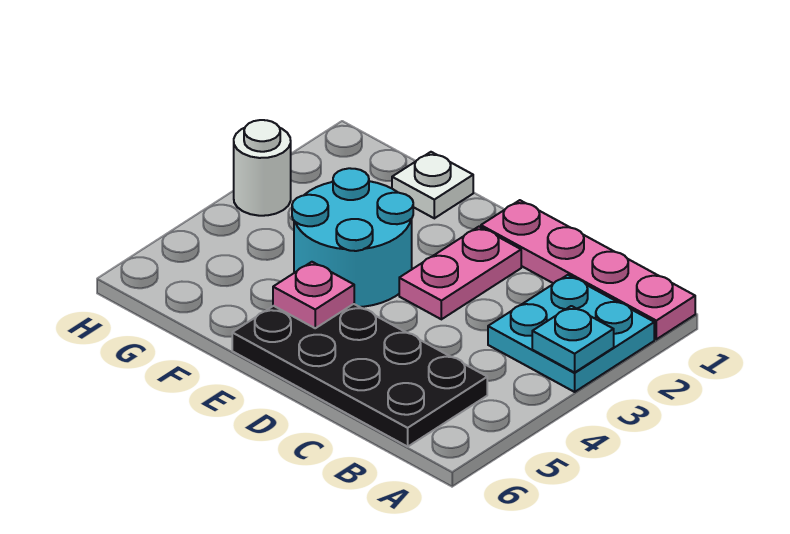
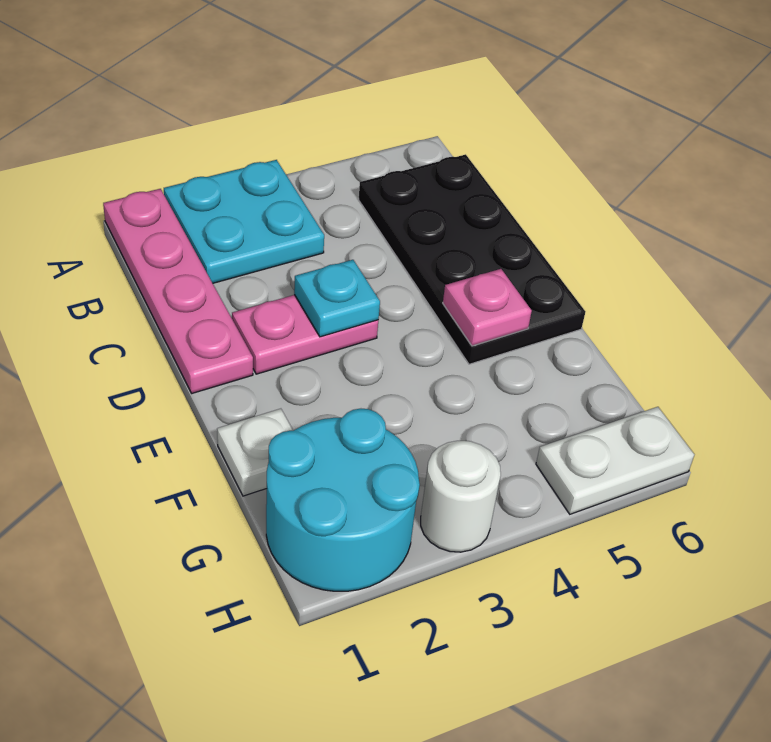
cyan plate A3 level 2 -> cyan plate D3 level 2
cyan round brick E3:F4 level 1 -> cyan round brick G1:H2 level 1
none -> white plate H5:H6 level 1

